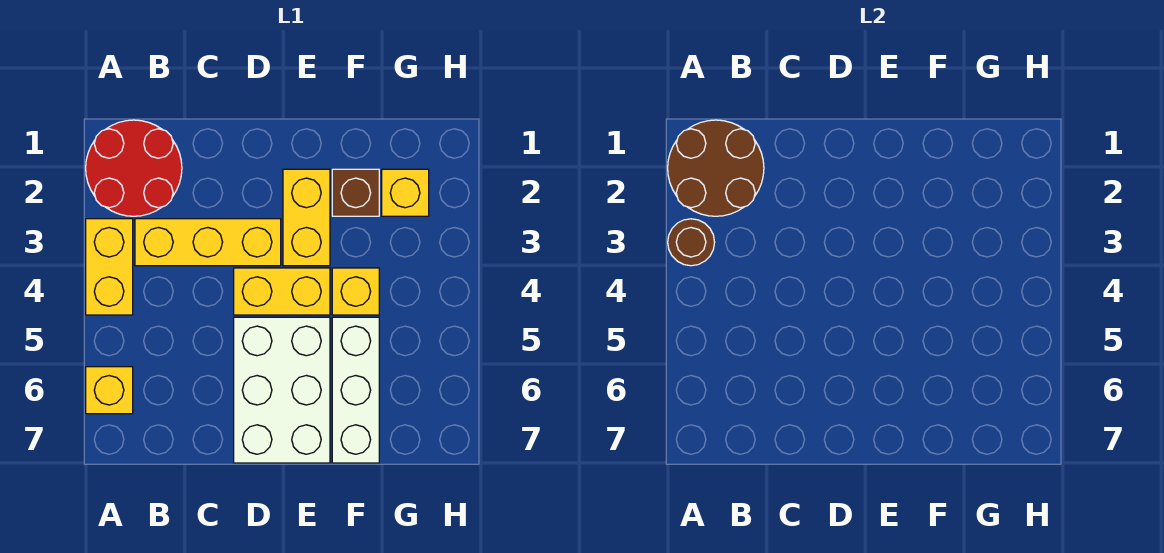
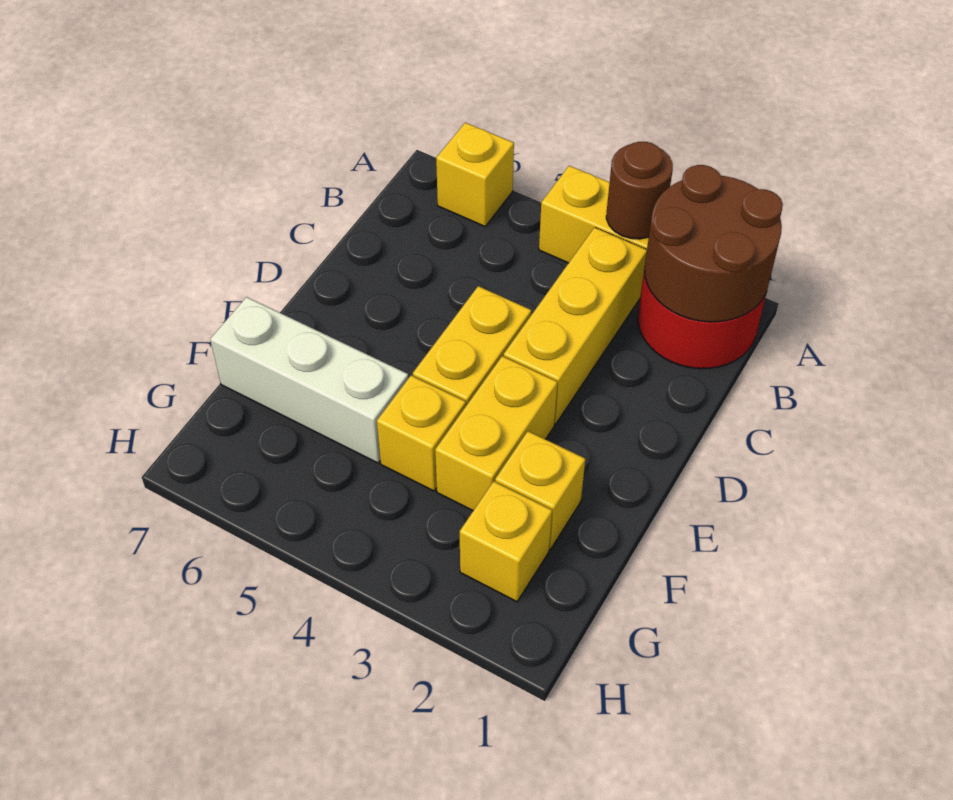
white brick D5:E7 level 1 -> none
yellow brick E2:E3 level 1 -> yellow brick E3:F3 level 1
brown brick F2 level 1 -> yellow brick F2 level 1

